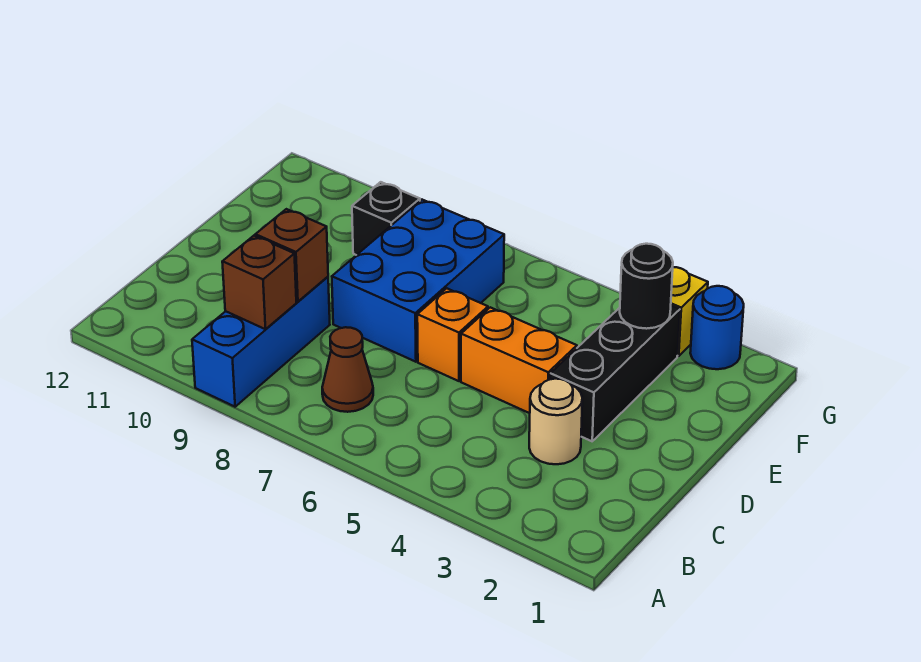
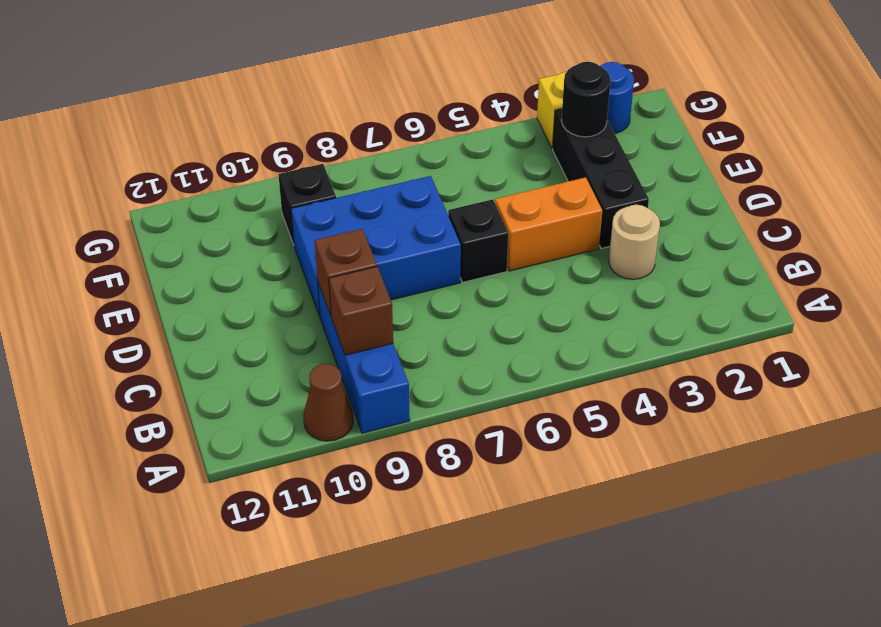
brown cone B7 level 1 -> brown cone A10 level 1
orange brick D6 level 1 -> black brick D6 level 1
blue brick D7:F8 level 1 -> blue brick D7:E9 level 1

